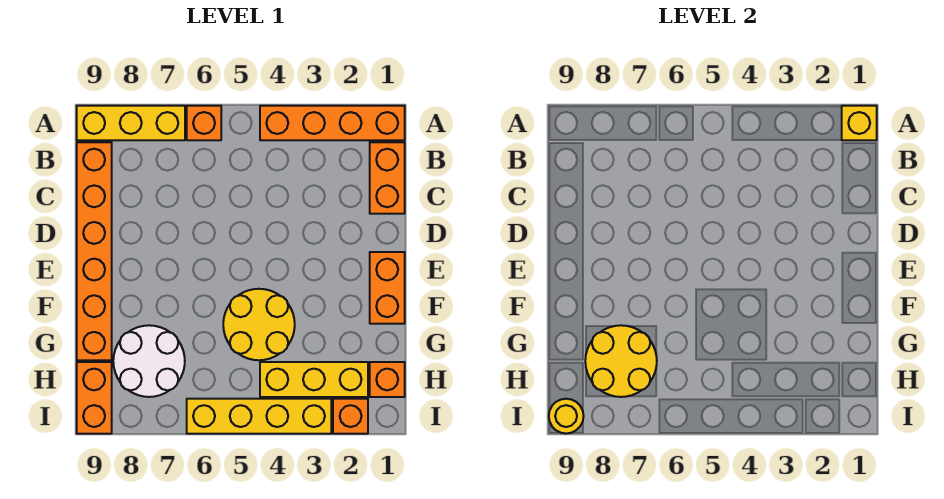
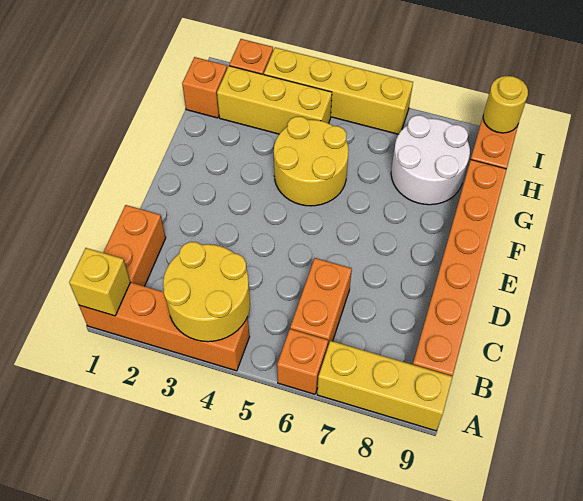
orange brick E1:F1 level 1 -> orange brick B6:C6 level 1
yellow round brick G7:H8 level 2 -> yellow round brick A3:B4 level 2

